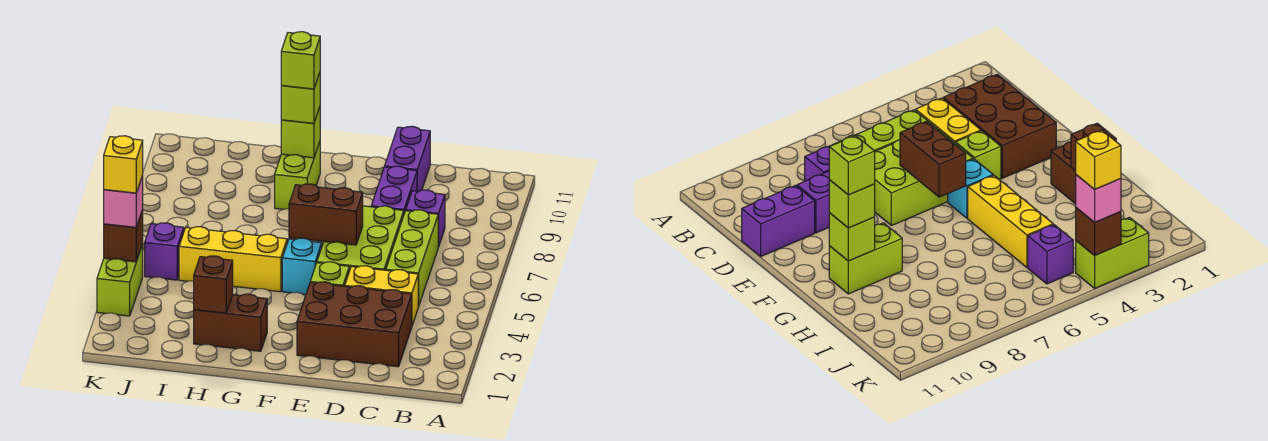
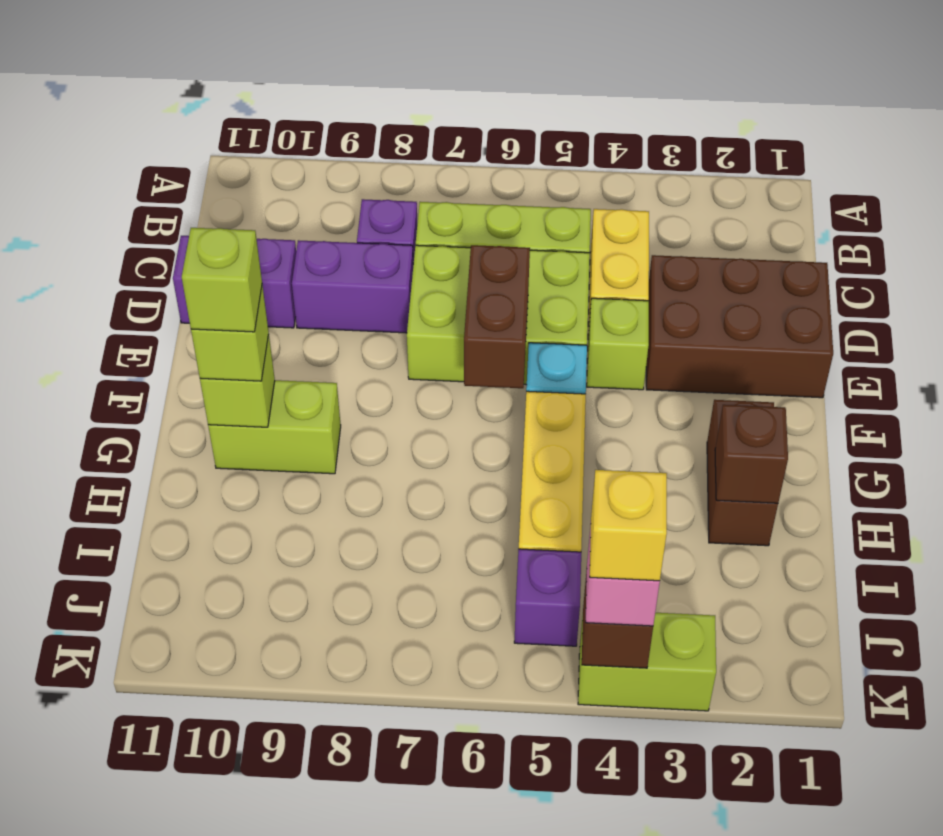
brown brick C2:E3 level 1 -> brown brick D1:E3 level 1

